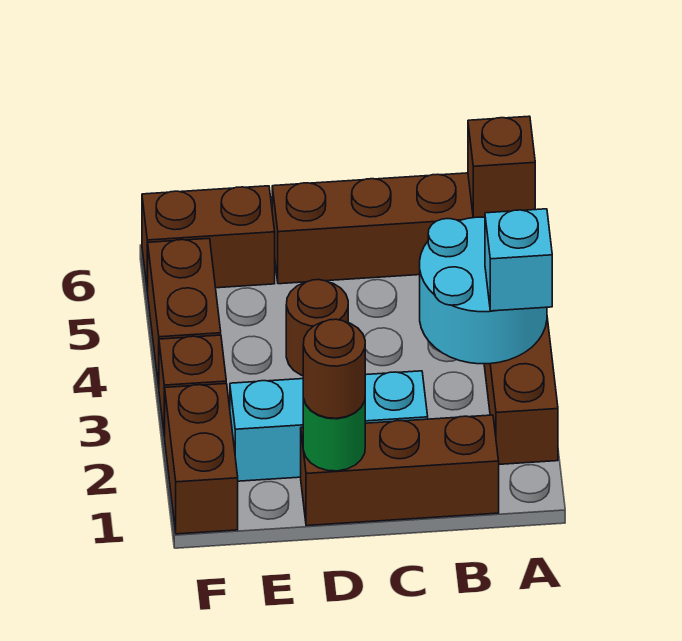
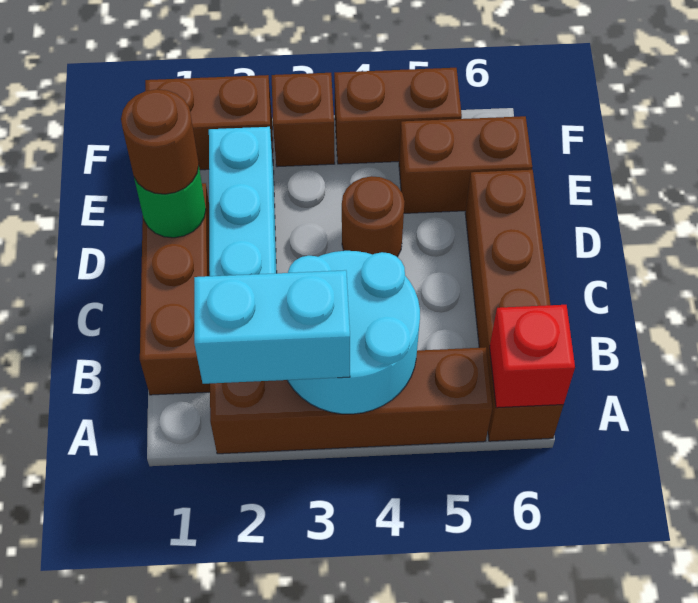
cyan brick A3 level 3 -> cyan brick A2:A3 level 3
brown brick A6 level 2 -> red brick A6 level 2
brown brick E6:F6 level 1 -> brown brick E5:E6 level 1

